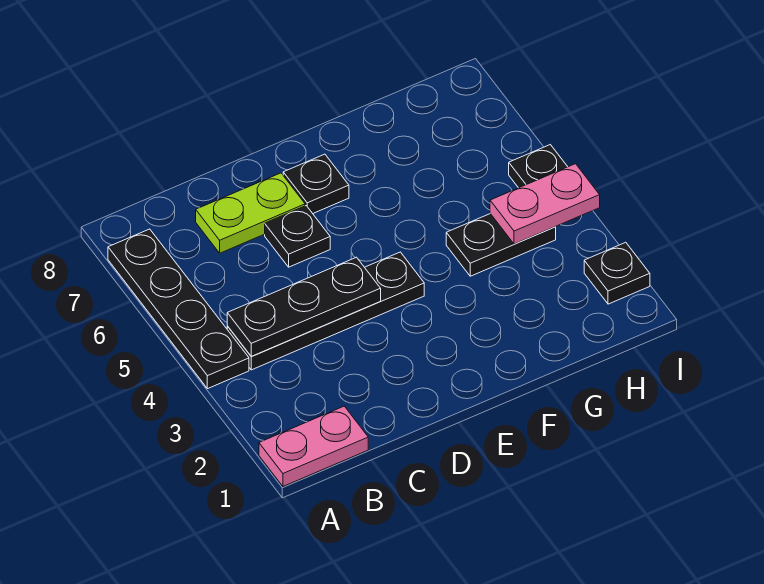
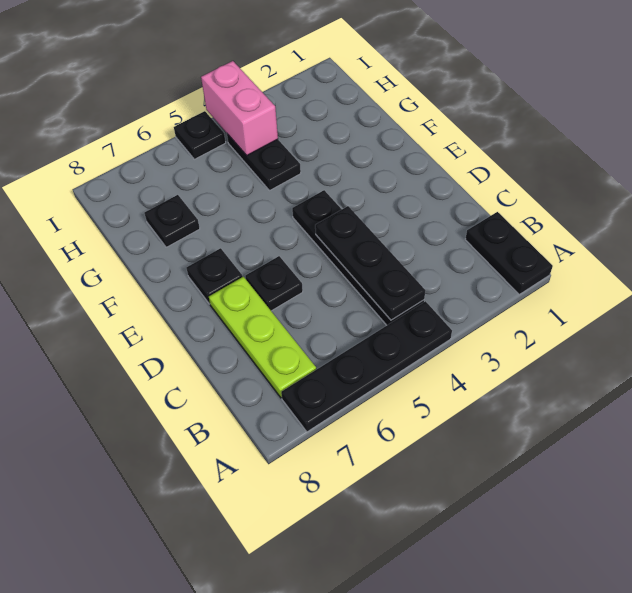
pink plate A1:B1 level 1 -> black plate A1:B1 level 1
lime plate C7:D7 level 1 -> lime plate B7:D7 level 1
pink plate H4:I4 level 2 -> pink brick H4:I4 level 2
black plate I2 level 1 -> black plate G7 level 1

